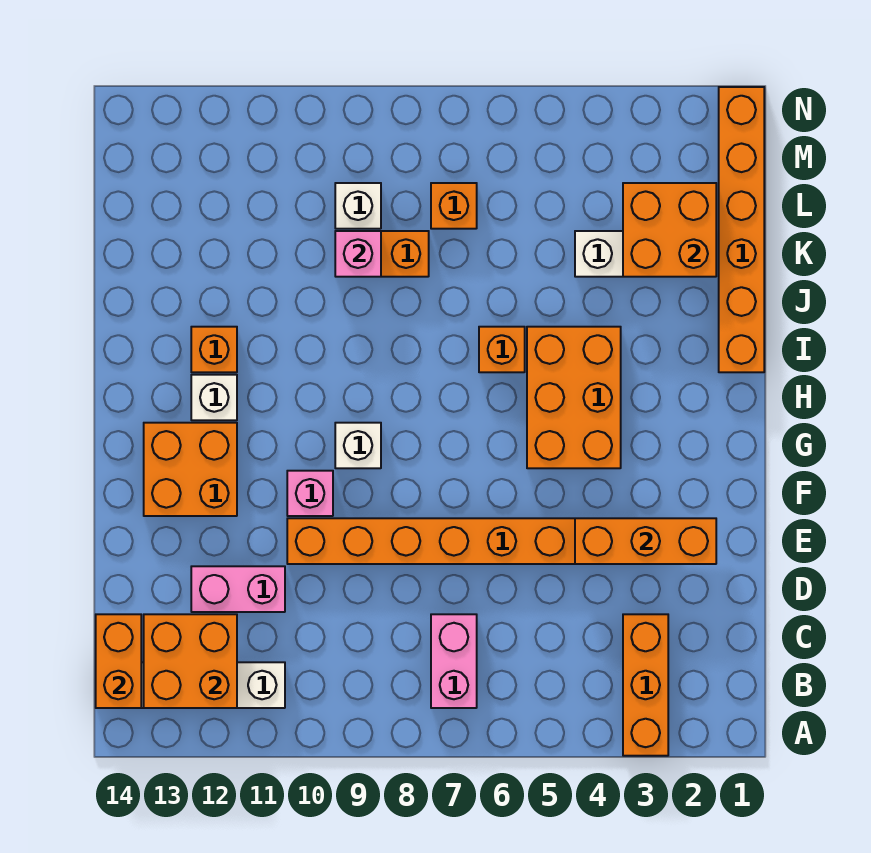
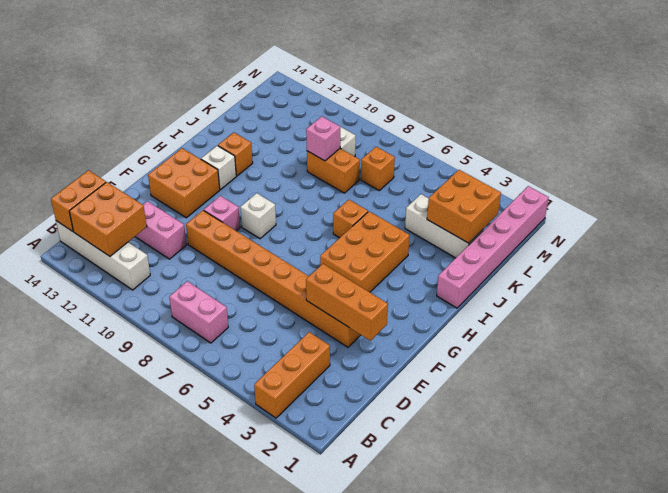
pink brick B7:C7 level 1 -> pink brick B7:B8 level 1
orange brick I1:N1 level 1 -> pink brick I1:N1 level 1

